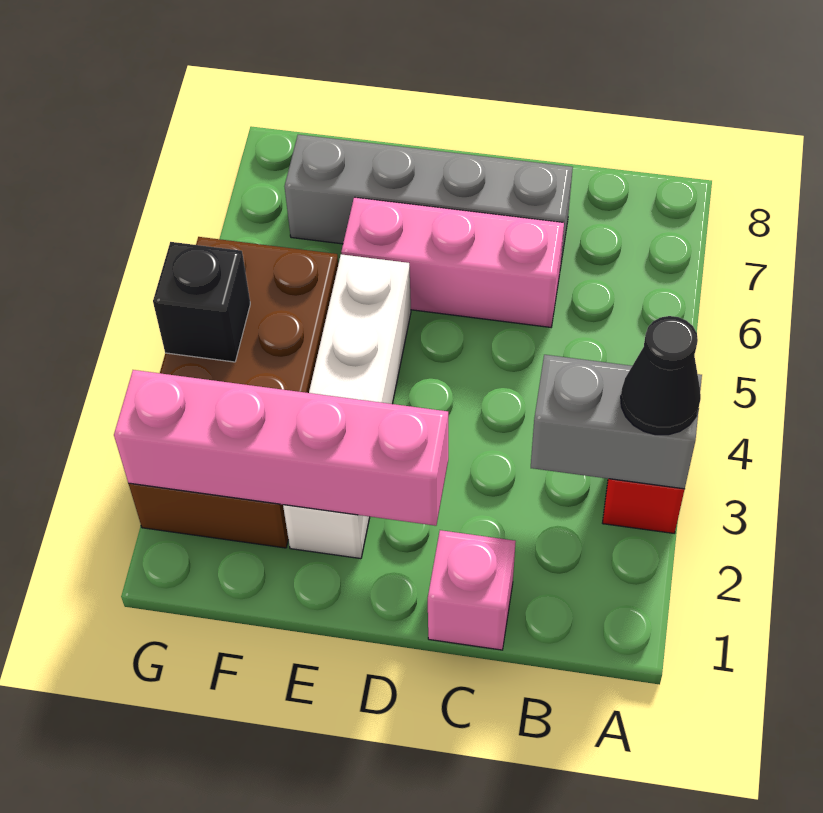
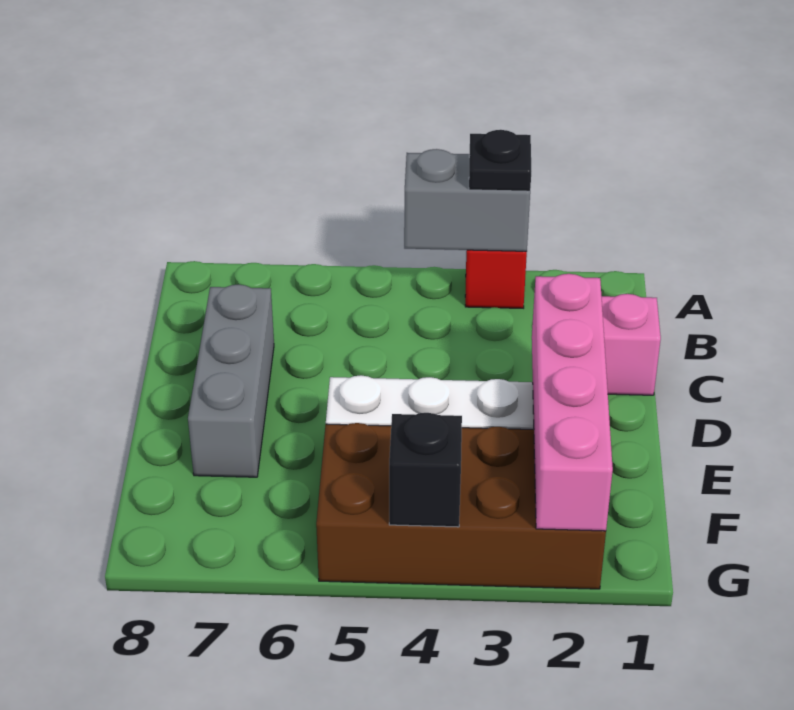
grey brick A3:B3 level 2 -> grey brick A3:A4 level 2
black cone A3 level 3 -> black plate A3 level 3
pink brick C6:E6 level 1 -> none
grey brick C7:F7 level 1 -> grey brick C7:E7 level 1

